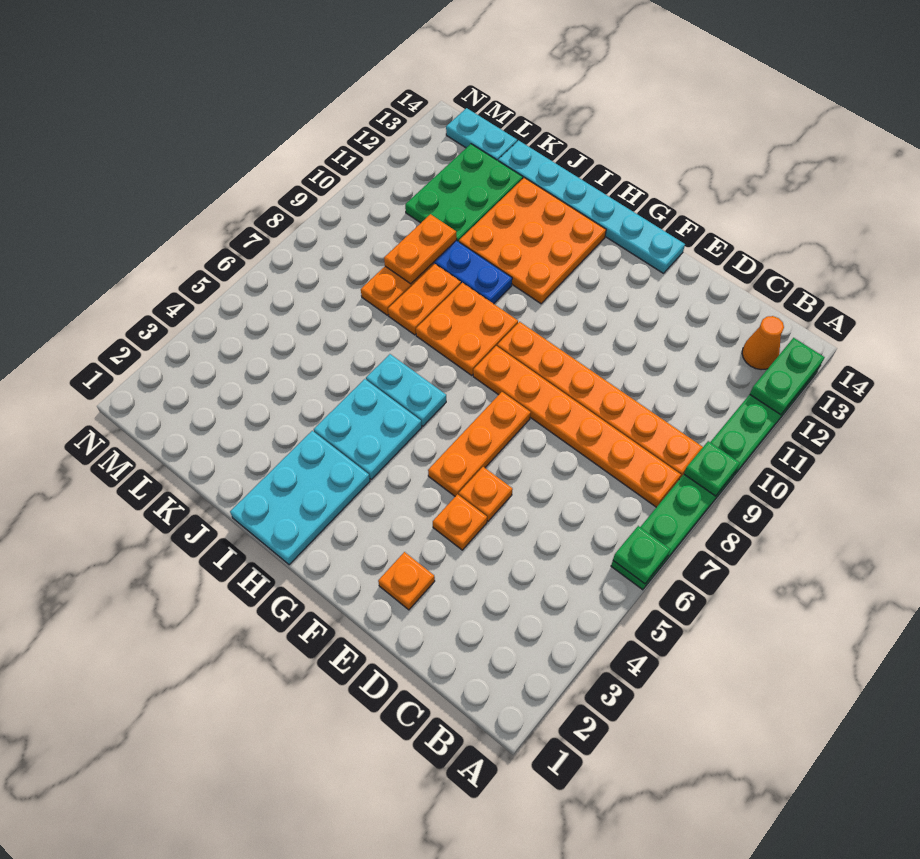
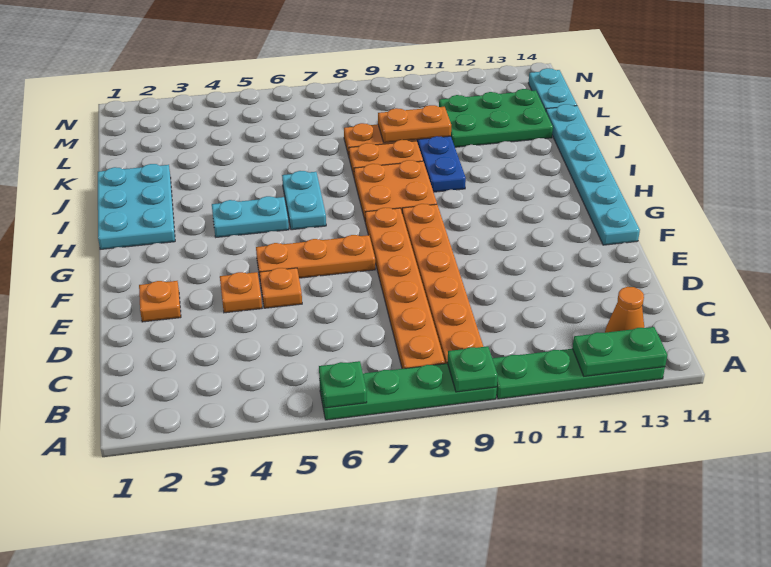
cyan plate H1:I3 level 1 -> cyan plate H1:J2 level 1
cyan plate H4:I5 level 1 -> cyan plate H4:H5 level 1
orange plate H11:J13 level 1 -> none

